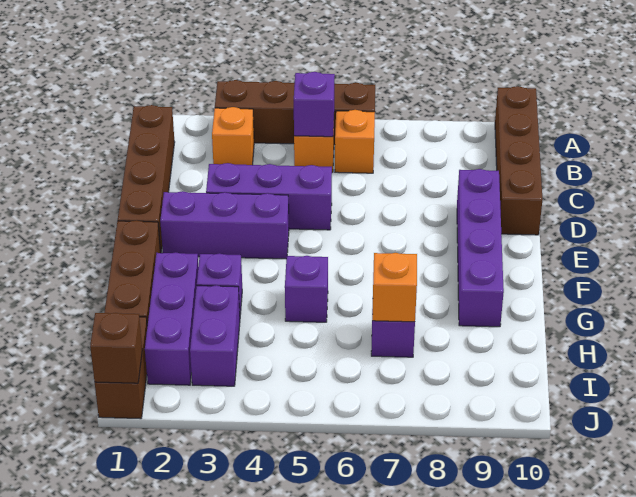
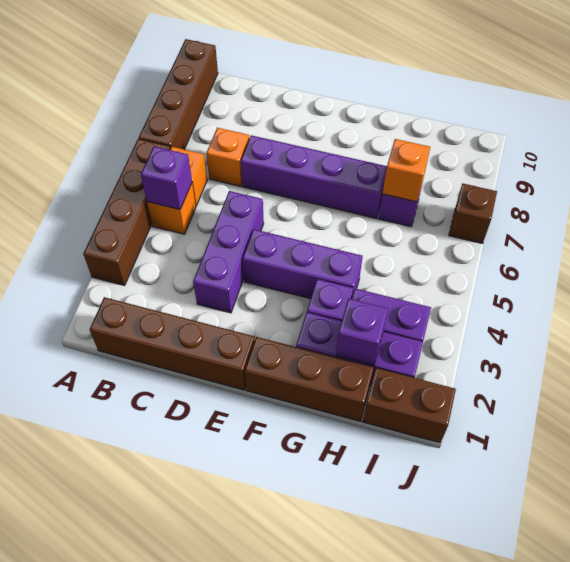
brown brick A10:D10 level 1 -> brown brick A7:A10 level 1
orange brick B3 level 1 -> orange brick C7 level 1
purple brick D9:G9 level 1 -> purple brick D7:G7 level 1
purple brick E2:E4 level 1 -> purple brick E4:G4 level 1
purple brick G5 level 1 -> purple brick H2 level 2
brown brick J1 level 2 -> brown brick J7 level 1

